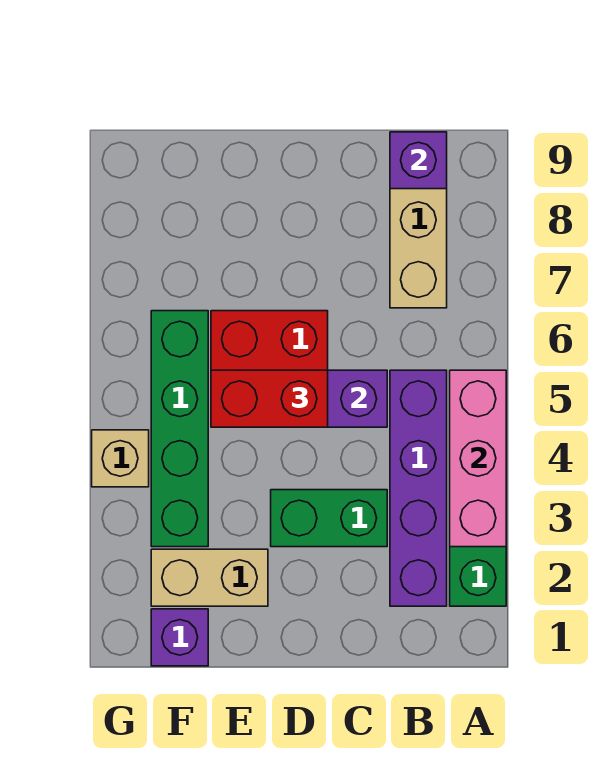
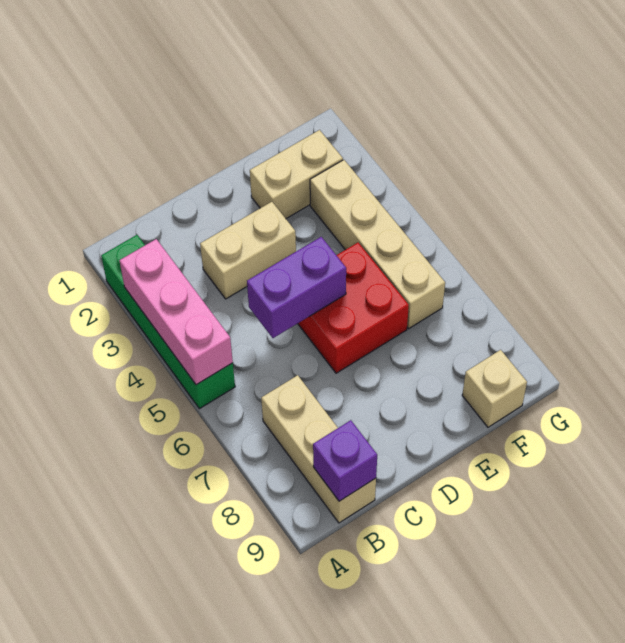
purple brick B2:B5 level 1 -> none
green brick C3:D3 level 1 -> tan brick C3:D3 level 1
red brick D5:E5 level 3 -> none
purple brick F1 level 1 -> none
green brick F3:F6 level 1 -> tan brick F3:F6 level 1
tan brick G4 level 1 -> tan brick F9 level 1

